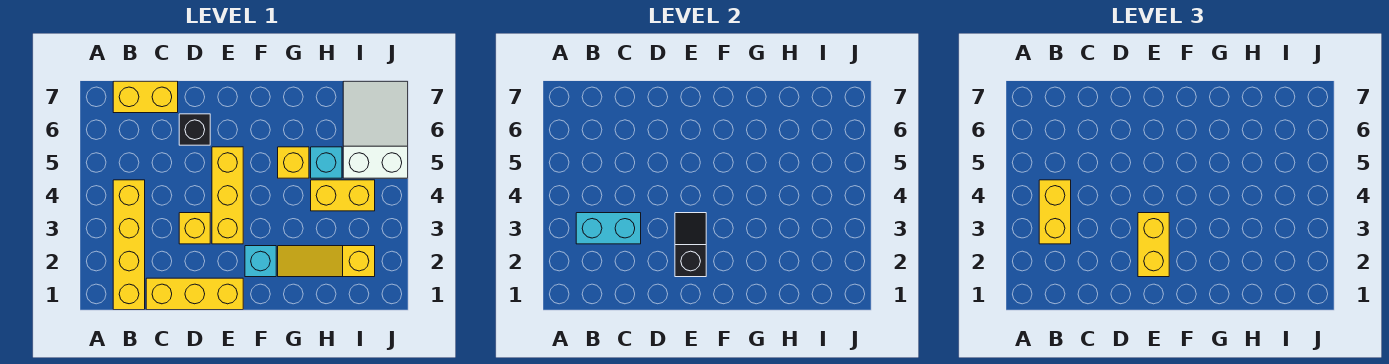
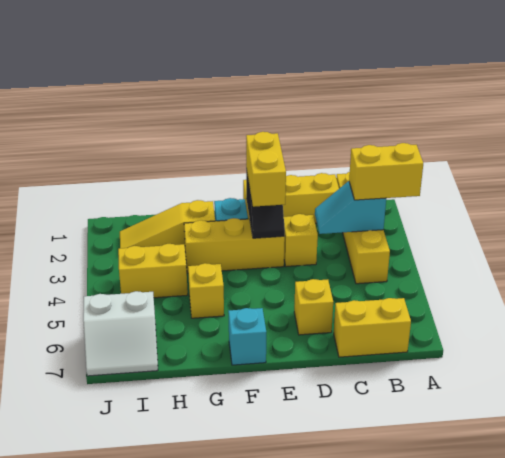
cyan brick B3:C3 level 2 -> cyan slope B3:C3 level 2 top B
yellow brick B3:B4 level 3 -> yellow brick A3:B3 level 3
black brick D6 level 1 -> yellow brick D6 level 1
yellow brick E3:E5 level 1 -> yellow brick E3:G3 level 1
yellow slope G2:I2 level 1 top I -> yellow slope G2:I2 level 1 top G
cyan brick H5 level 1 -> cyan brick F7 level 1
white slope I5:J7 level 1 top 5 -> white slope I6:J7 level 1 top 6

